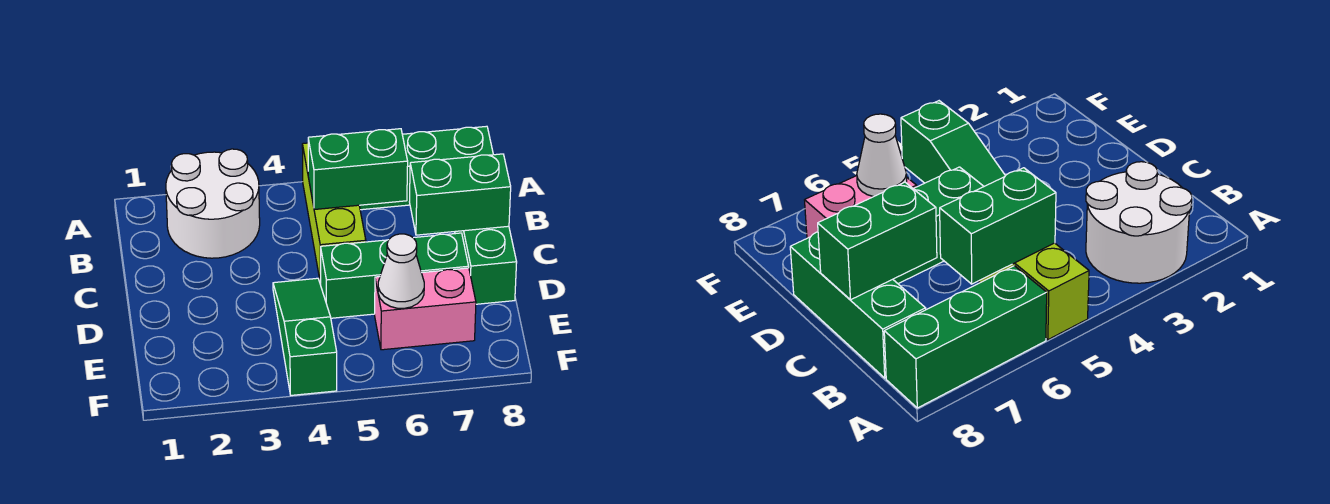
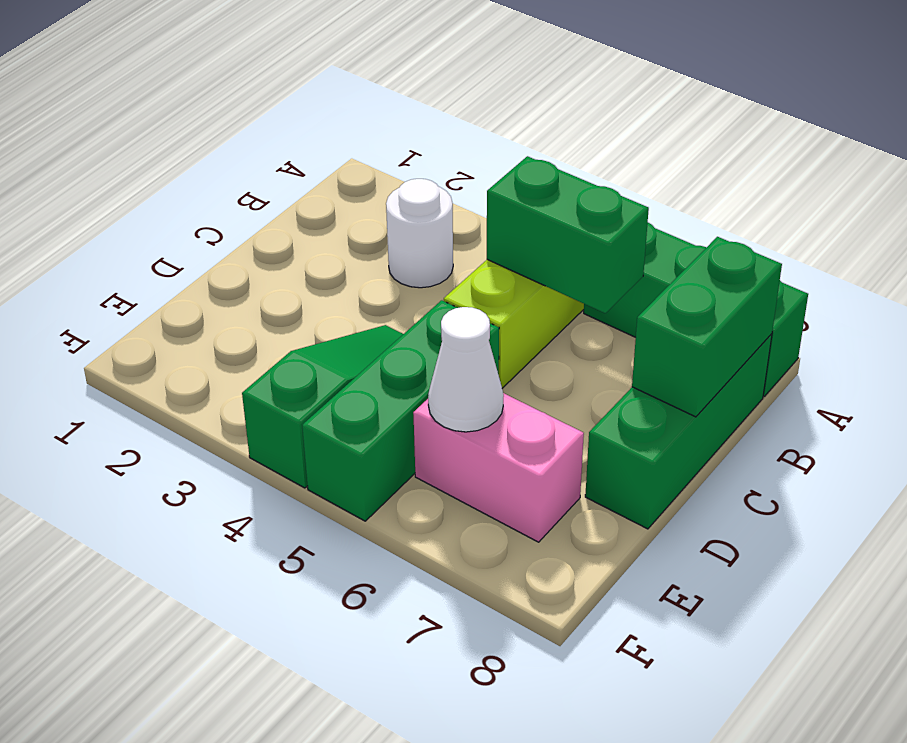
white round brick A2:B3 level 1 -> white round brick B3 level 1
green brick C7:C8 level 2 -> green brick B8:C8 level 2
green brick D5:D7 level 1 -> green brick D5:F5 level 1

